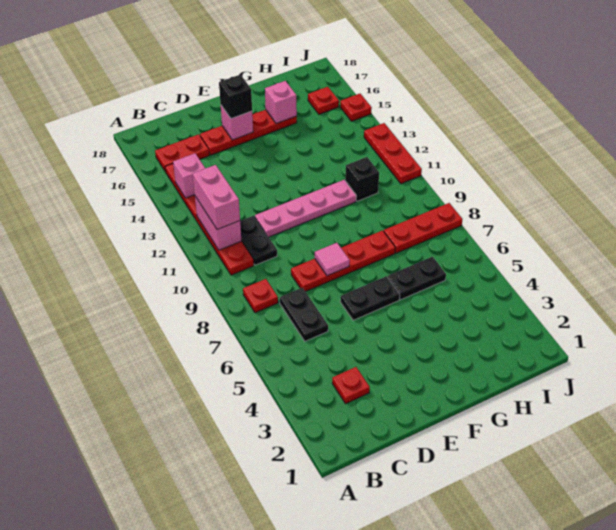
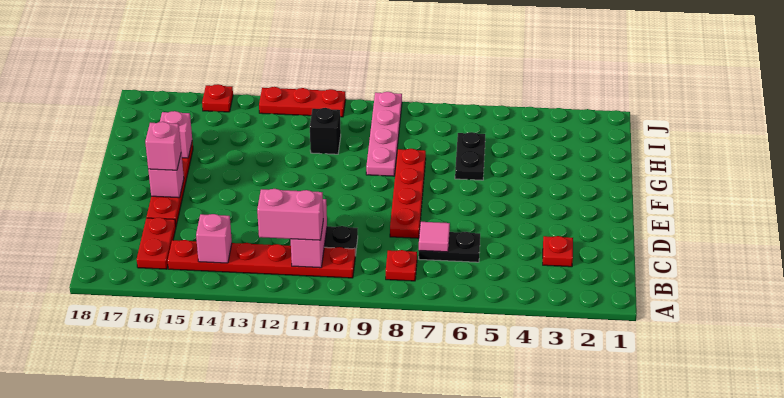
pink brick B11:B12 level 2 -> pink brick B11:C11 level 2
pink plate D11:G11 level 1 -> pink plate G9:J9 level 1
black plate E6:F6 level 1 -> none
pink tile E8 level 2 -> pink tile C7 level 2
black brick E16 level 3 -> pink brick E16 level 3
red plate H8:J8 level 1 -> none
red plate I16 level 1 -> none

